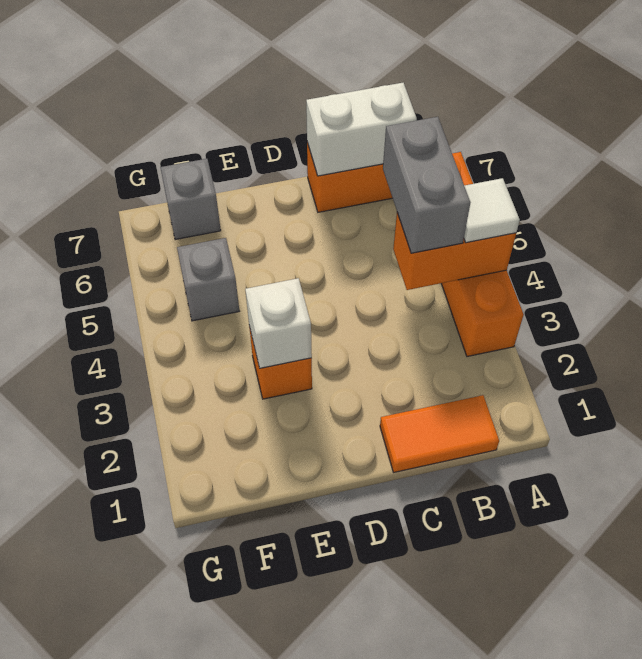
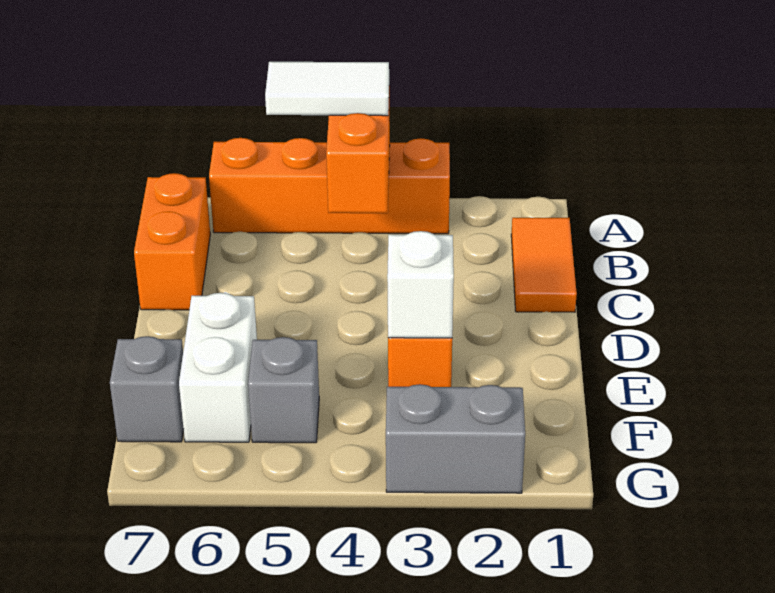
white tile A4 level 3 -> white tile A4:A5 level 3
grey brick B4:B5 level 3 -> grey brick G2:G3 level 1
white brick B7:C7 level 2 -> white brick E6:F6 level 1

